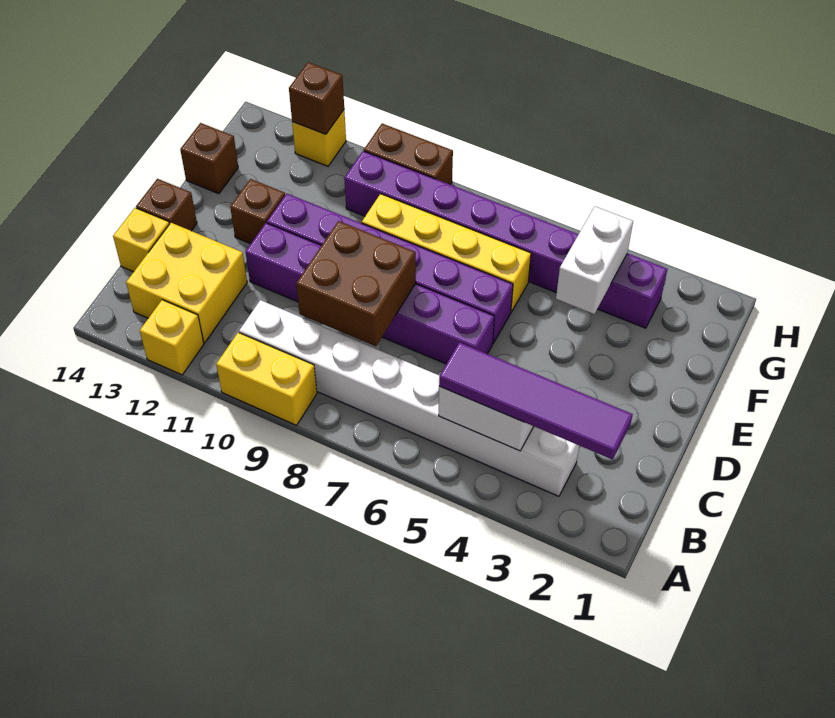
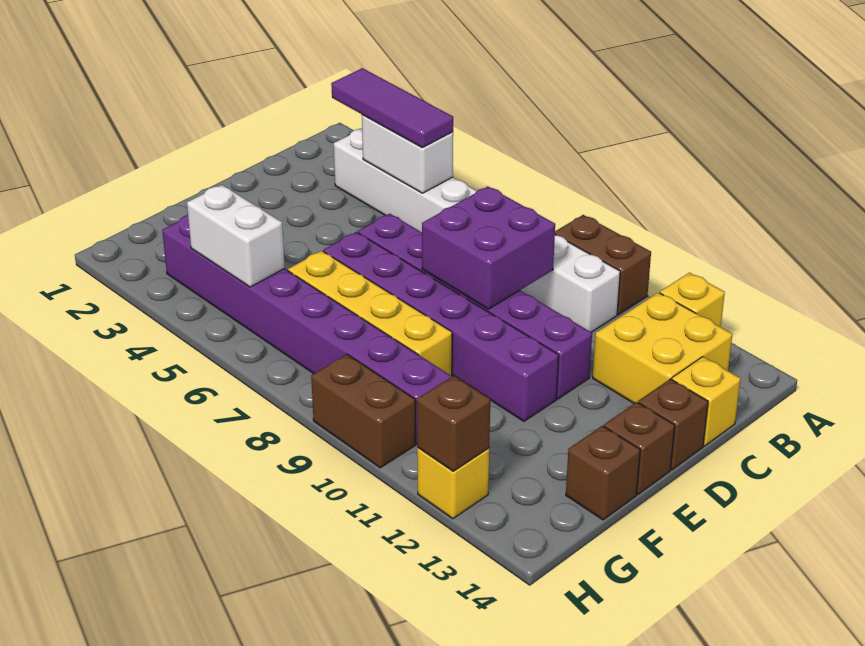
yellow brick A9:A10 level 1 -> brown brick A9:A10 level 1
purple tile B2:B5 level 3 -> purple tile B3:B5 level 3
brown brick C8:D9 level 2 -> purple brick C8:D9 level 2
brown brick E12 level 1 -> brown brick E14 level 1
white brick F4:G4 level 2 -> white brick G4:G5 level 2

